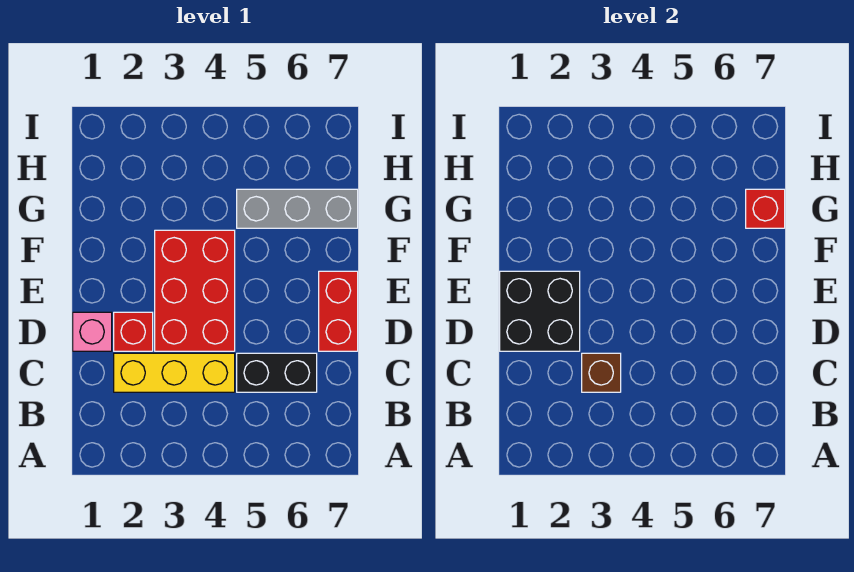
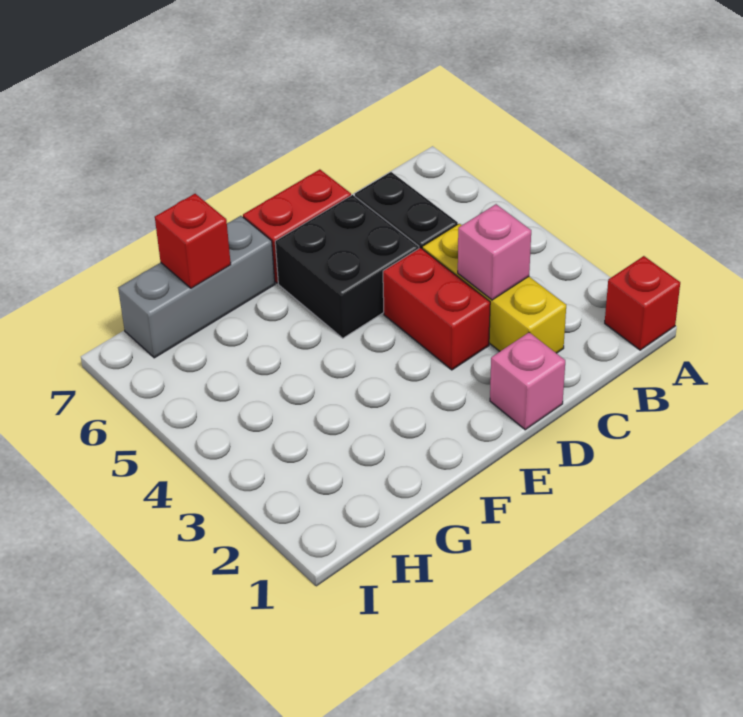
brown brick C3 level 2 -> pink brick C3 level 2
black brick D1:E2 level 2 -> black brick D5:E6 level 1
red brick D2 level 1 -> red brick A1 level 1
red brick D3:F4 level 1 -> red brick D3:D4 level 1
grey brick G5:G7 level 1 -> grey brick F7:H7 level 1

